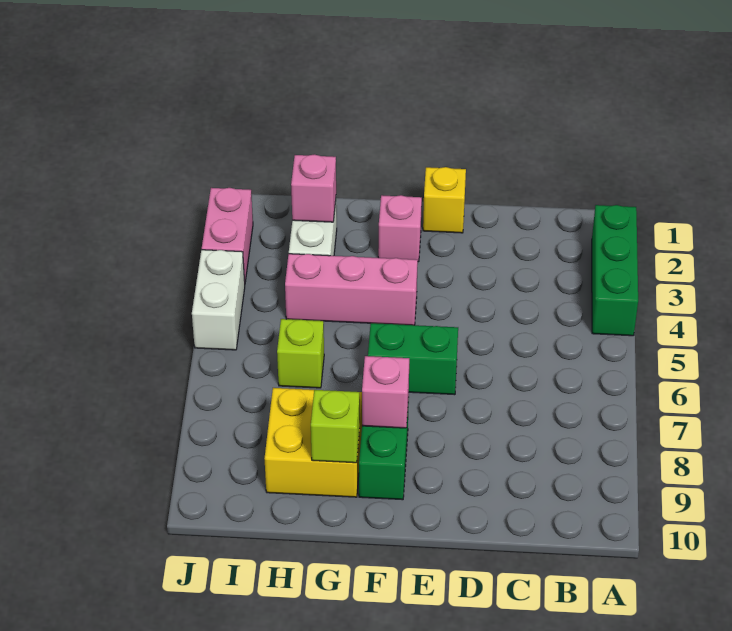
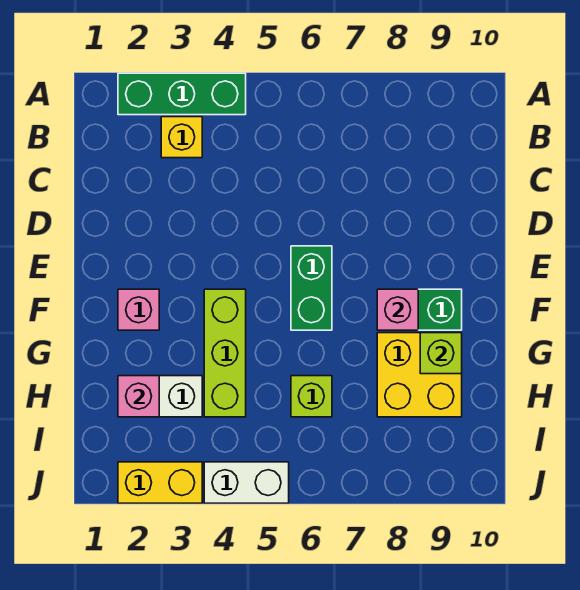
yellow brick E1 level 1 -> yellow brick B3 level 1
pink brick F4:H4 level 1 -> lime brick F4:H4 level 1
pink brick J2:J3 level 1 -> yellow brick J2:J3 level 1

